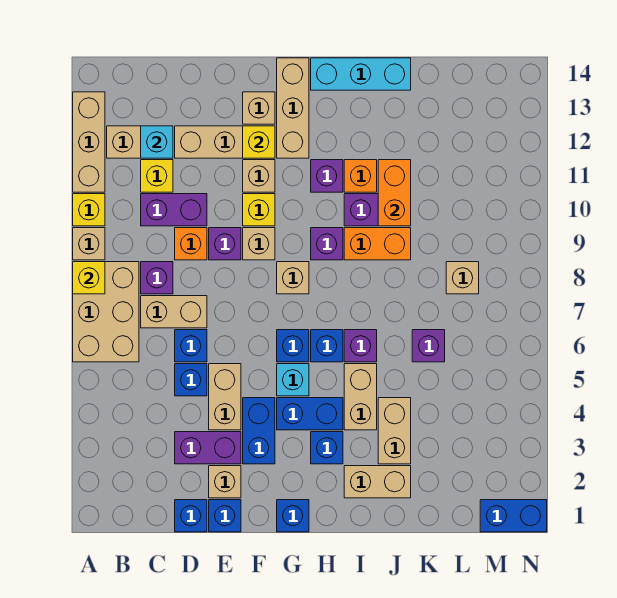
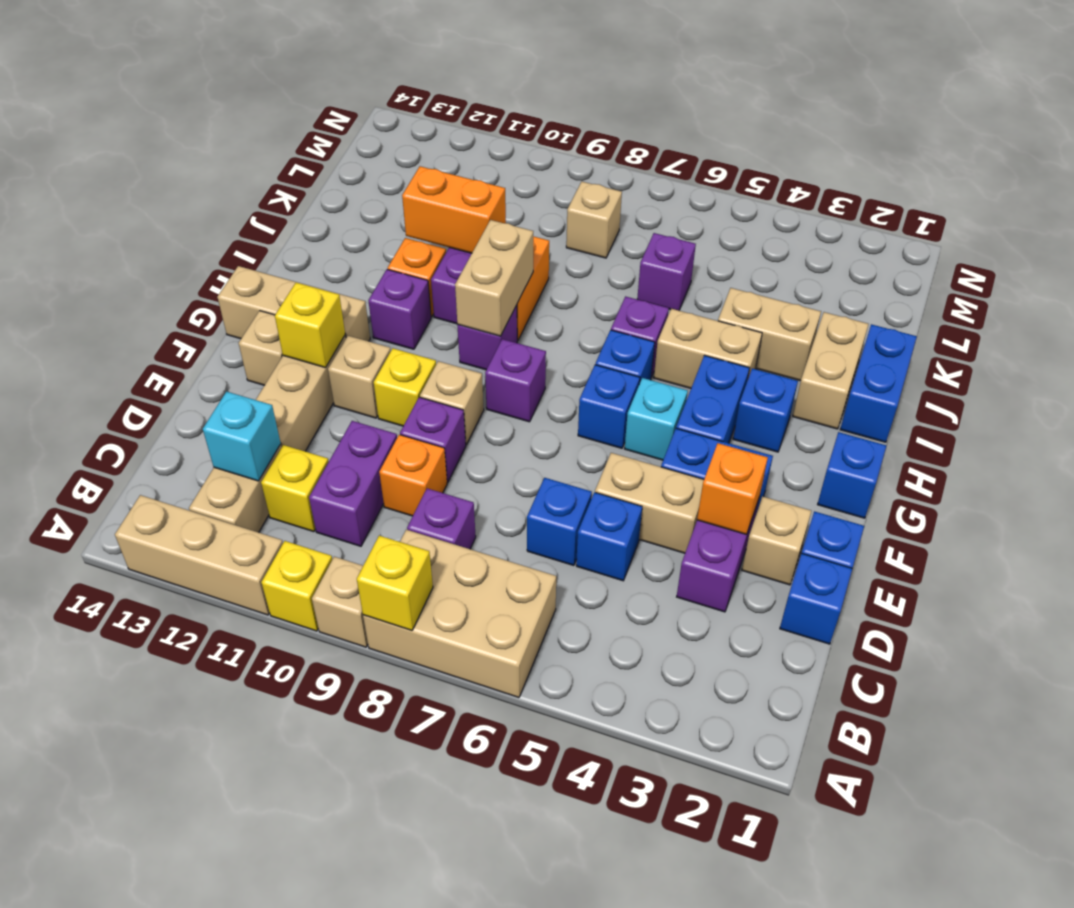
tan brick C7:D7 level 1 -> tan brick H9:I9 level 2
none -> orange brick E3 level 2
tan brick G8 level 1 -> purple brick G8 level 1
cyan brick H14:J14 level 1 -> none
blue brick M1:N1 level 1 -> blue brick I1:J1 level 1

